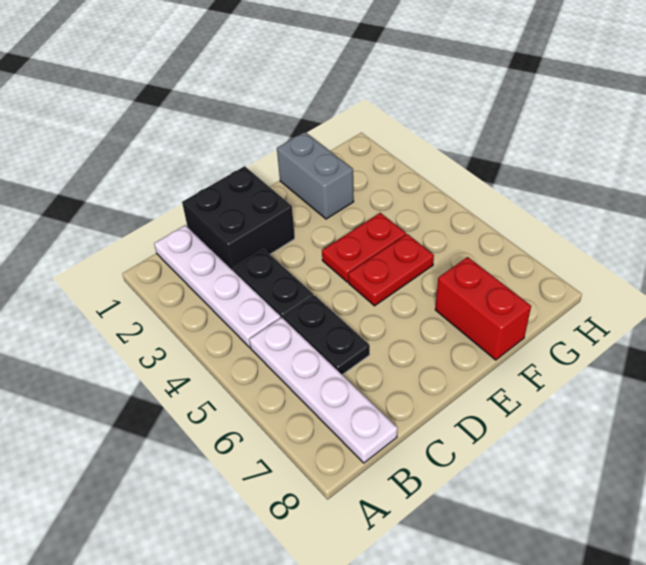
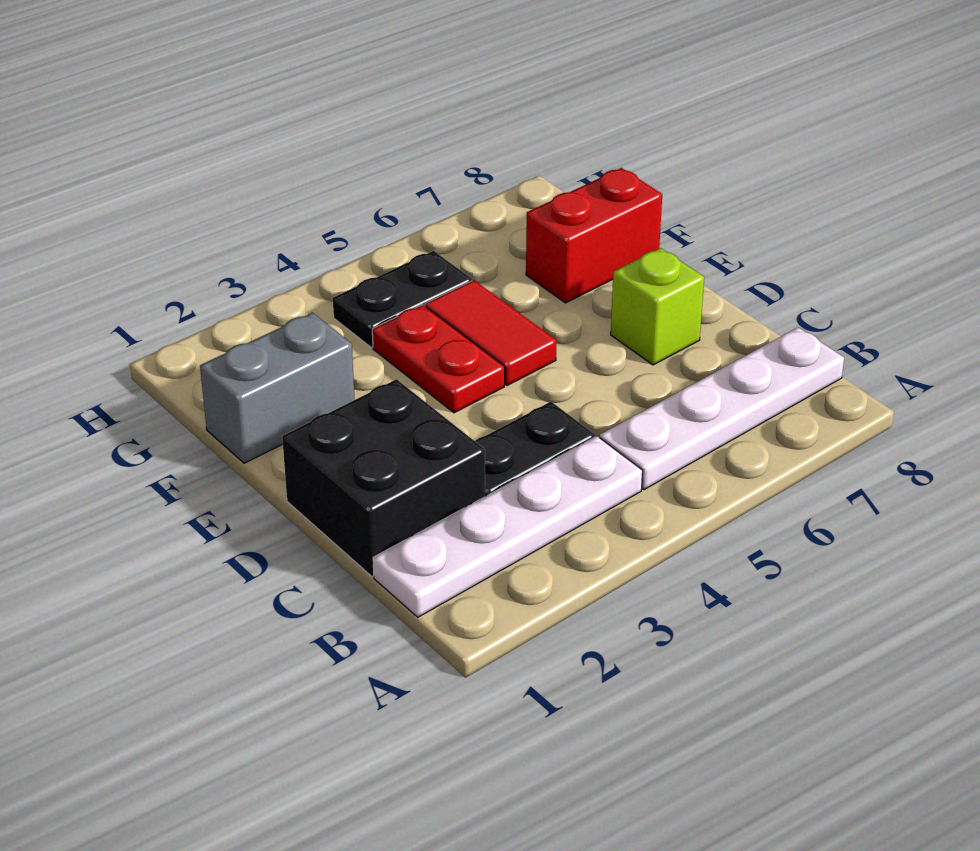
black plate C5:C6 level 1 -> black plate G4:G5 level 1
none -> lime brick D7 level 1
red plate E5:F5 level 1 -> red tile E5:F5 level 1

